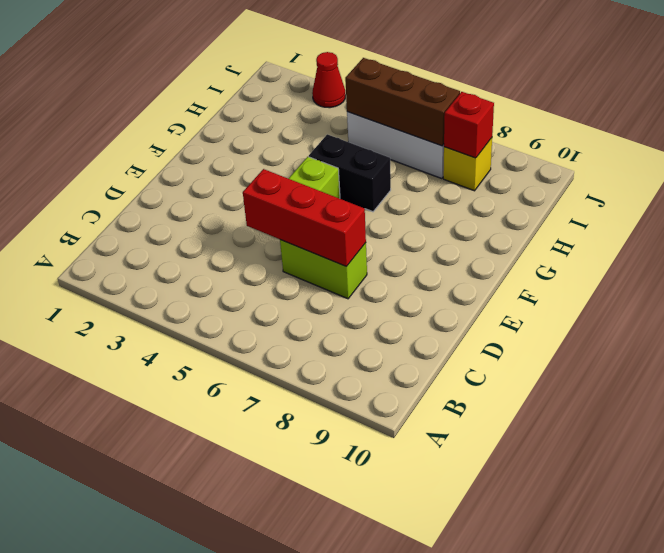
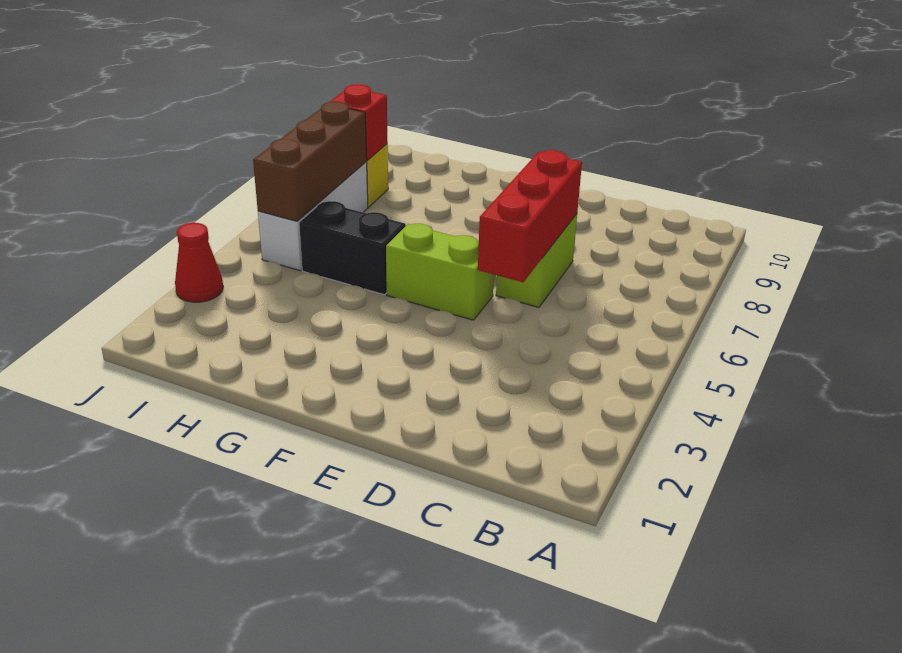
black brick G5:G6 level 1 -> black brick G5:H5 level 1

